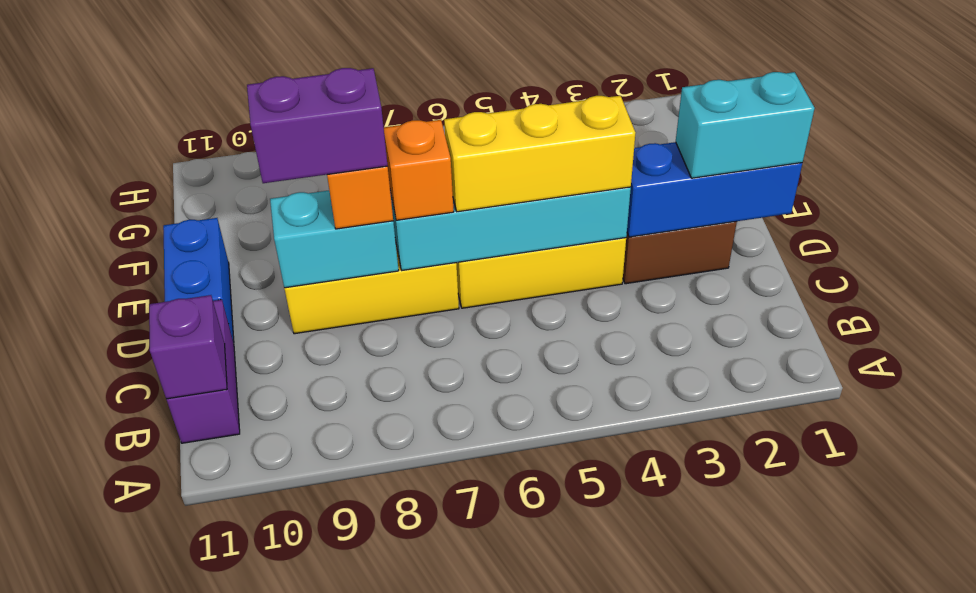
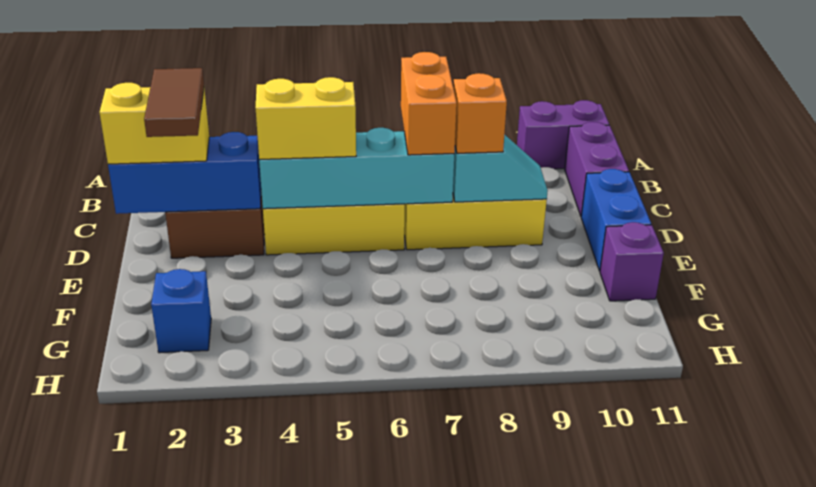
purple brick B11 level 2 -> purple brick F11 level 1
cyan brick D1:D2 level 3 -> yellow brick D1:D2 level 3
none -> brown tile D2:E2 level 4
yellow brick D4:D6 level 3 -> yellow brick D4:D5 level 3
orange brick D7 level 3 -> orange brick C7:D7 level 3
cyan brick D8:D9 level 2 -> cyan slope D8:D9 level 2 top 8
purple brick D8:D9 level 4 -> purple brick A10:A11 level 1
none -> blue brick G2 level 1

